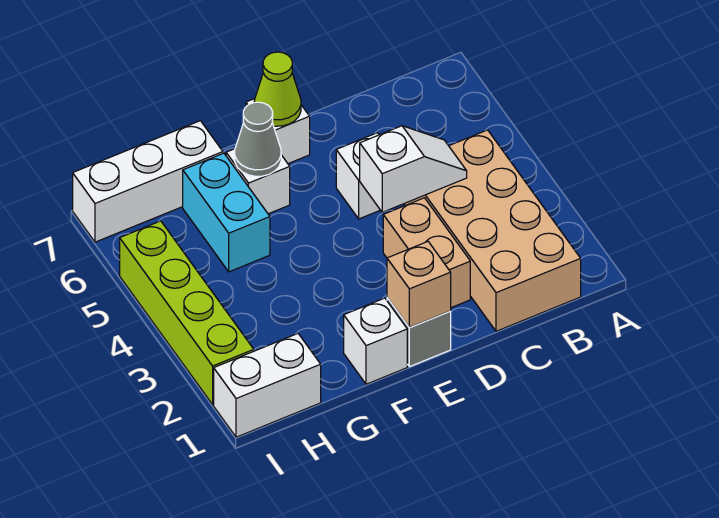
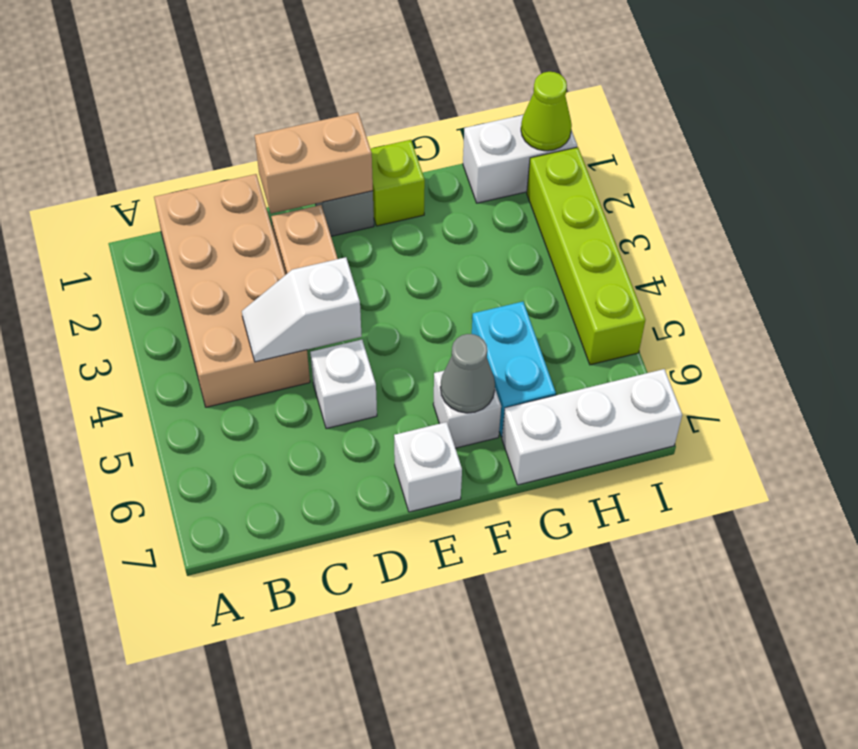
tan brick E1 level 2 -> tan brick D1:E1 level 2
lime cone E7 level 2 -> lime cone I1 level 2
white brick F1 level 1 -> lime brick F1 level 1

